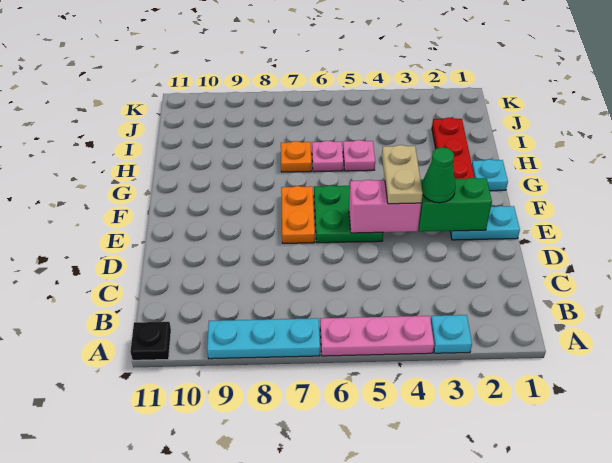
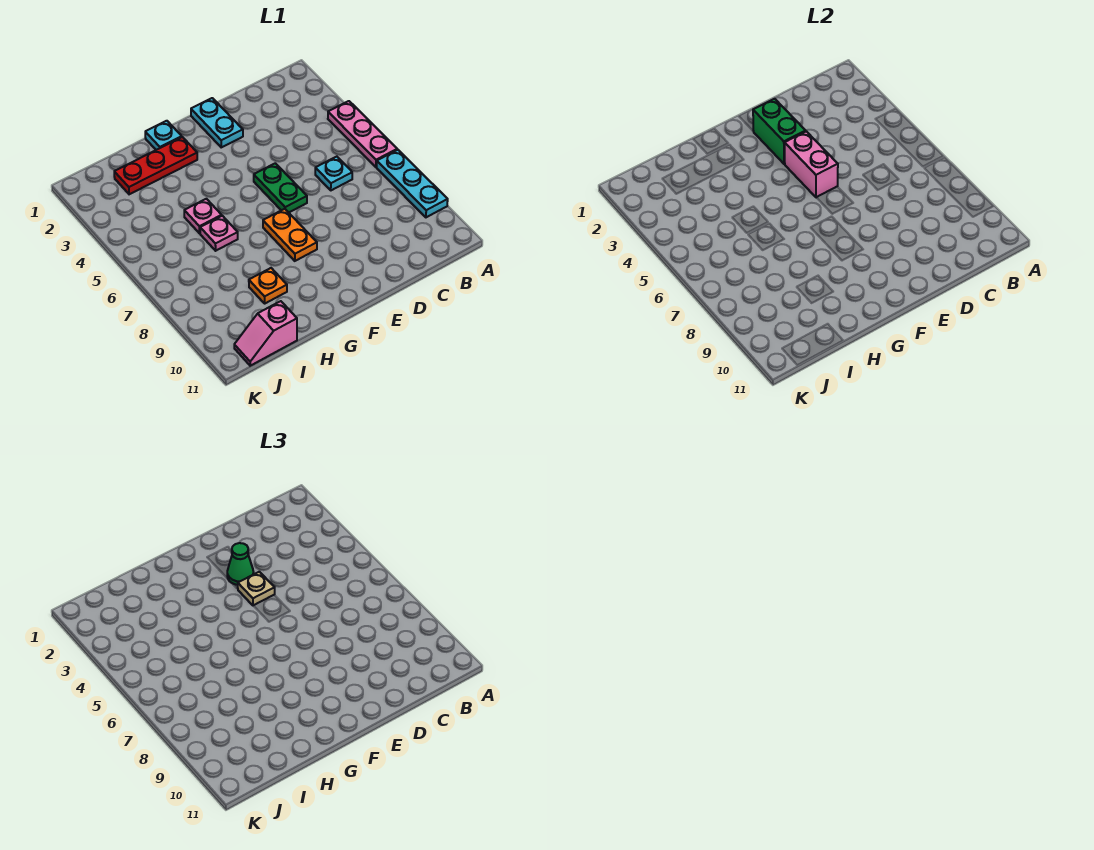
cyan plate A3 level 1 -> cyan plate C6 level 1
black plate A11 level 1 -> none
tan plate E4:F4 level 3 -> tan plate E4 level 3
green plate E5:F6 level 1 -> green plate E5:E6 level 1
orange plate E7:F7 level 1 -> orange plate F7:F8 level 1
orange plate H7 level 1 -> orange plate H9 level 1
none -> pink slope I11:J11 level 1 top I

